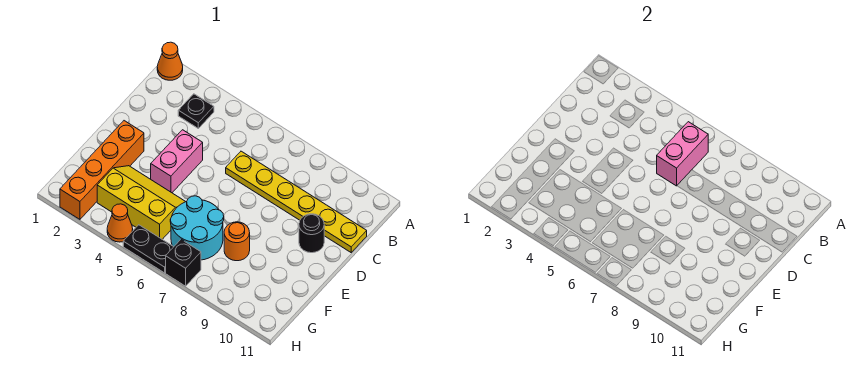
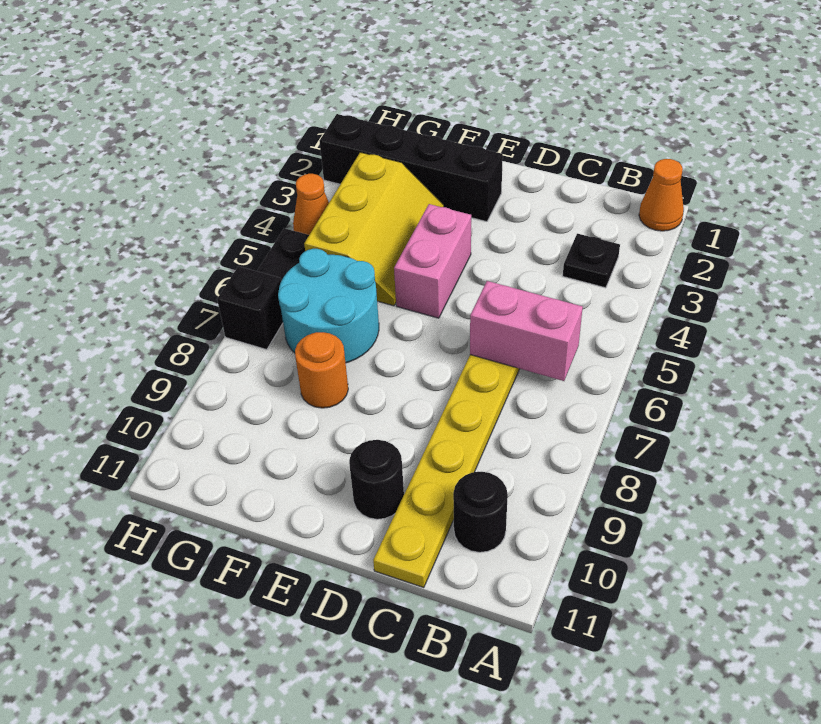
none -> black round brick B10 level 1
pink brick D4:E4 level 1 -> pink brick E4:E5 level 1
orange brick E2:H2 level 1 -> black brick E2:H2 level 1

